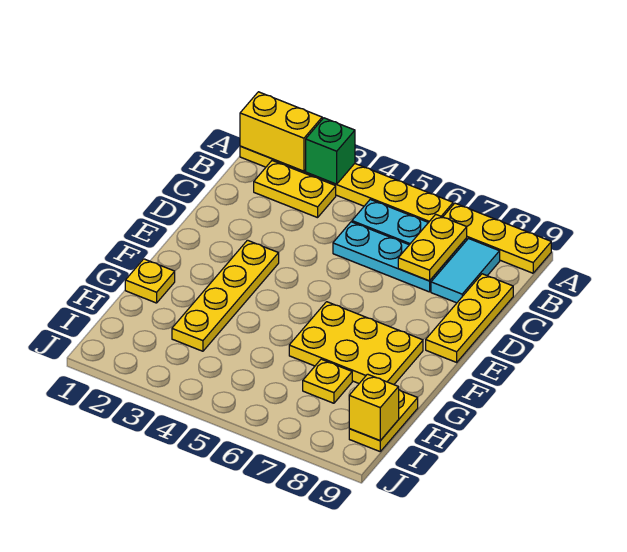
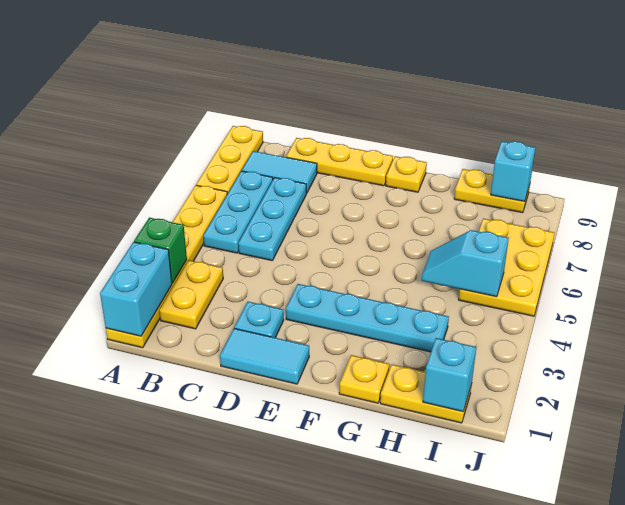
yellow brick A1:A2 level 2 -> cyan brick A1:A2 level 2
yellow plate B7:C7 level 2 -> yellow plate H1:I1 level 1
none -> cyan tile D1:E1 level 1
none -> cyan plate D2 level 1
yellow plate E3:H3 level 1 -> cyan plate E3:H3 level 1
yellow plate F6:G8 level 1 -> yellow plate I5:J7 level 1
none -> cyan slope H5:I5 level 2 top I
yellow plate H7 level 1 -> yellow plate F9 level 1
none -> cyan brick I1 level 2
yellow brick I9 level 2 -> cyan brick I9 level 2

